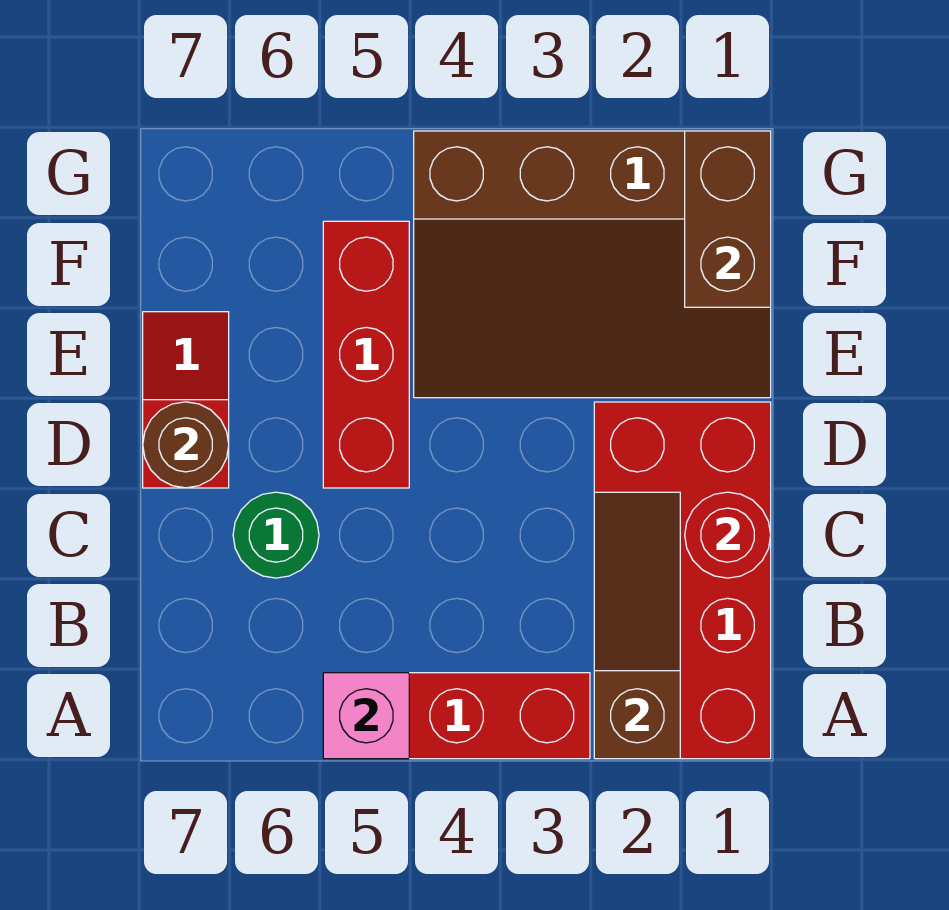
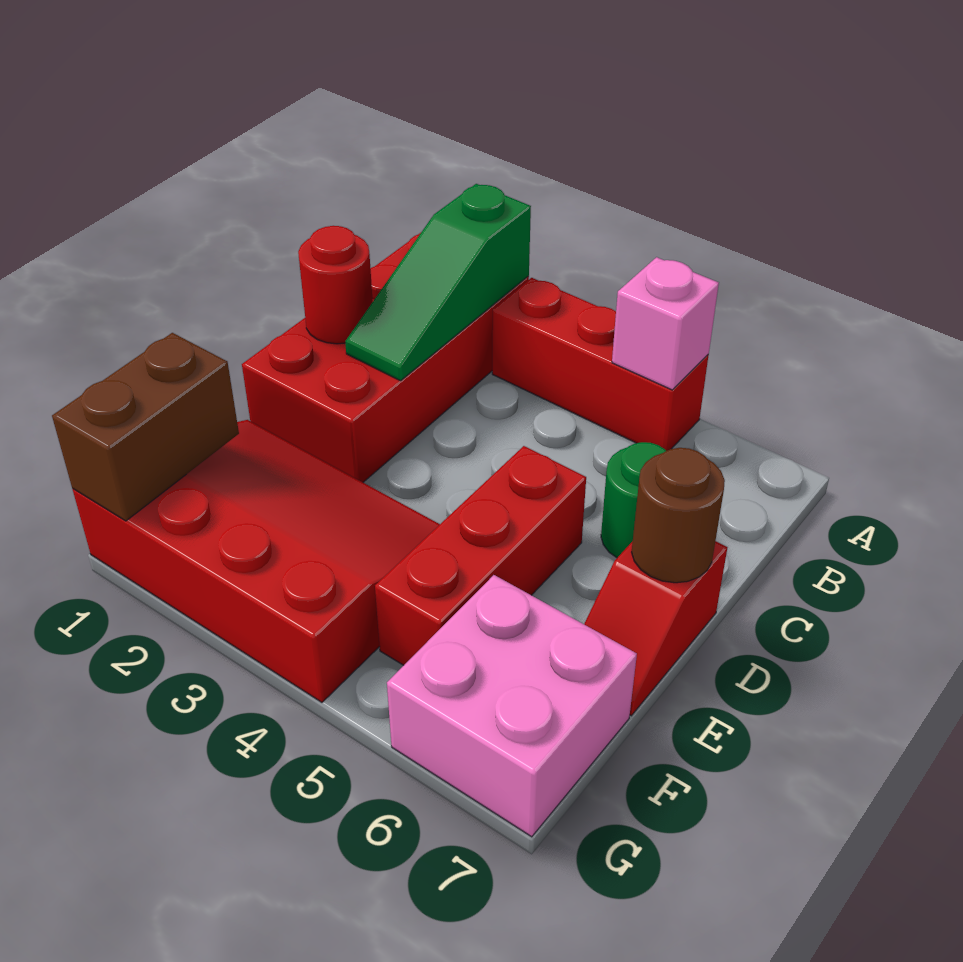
brown slope A2:C2 level 2 top A -> green slope A2:C2 level 2 top A
brown slope E1:G4 level 1 top G -> red slope E1:G4 level 1 top G
none -> pink brick F6:G7 level 1

